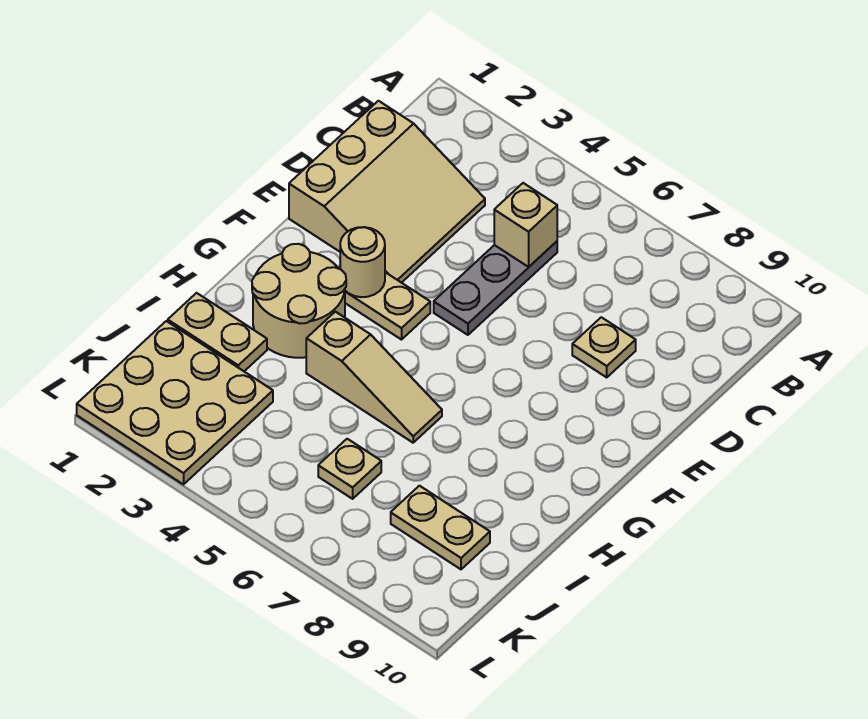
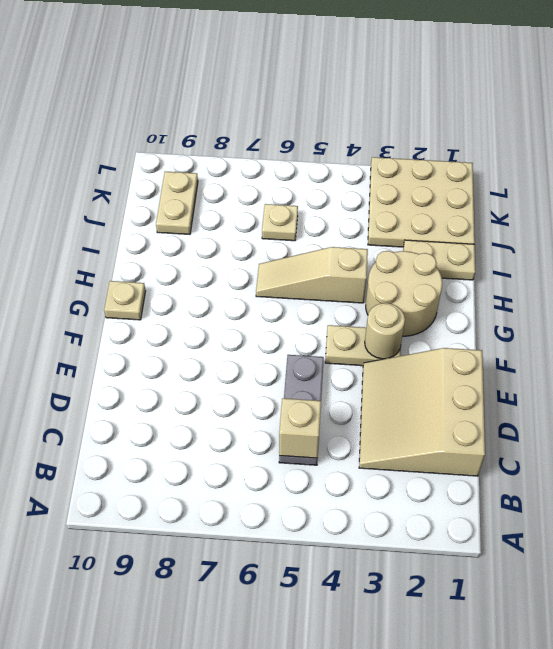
tan plate D8 level 1 -> tan plate G10 level 1
tan plate J8:J9 level 1 -> tan plate J9:K9 level 1

